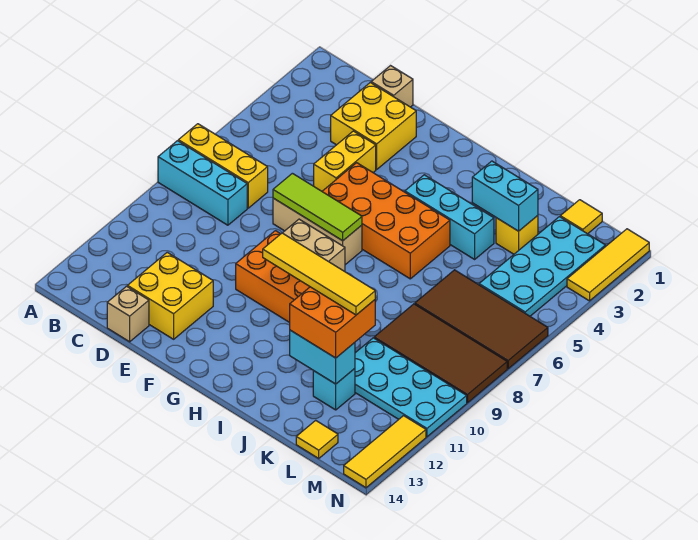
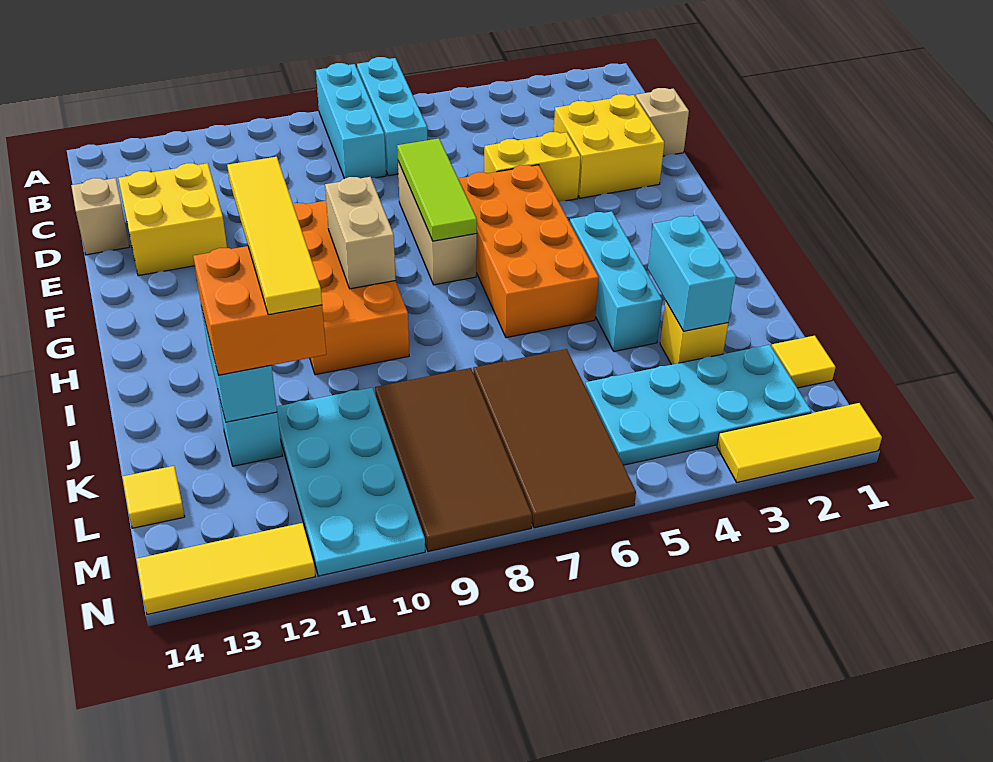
yellow brick A7:C7 level 1 -> cyan brick A7:C7 level 1

